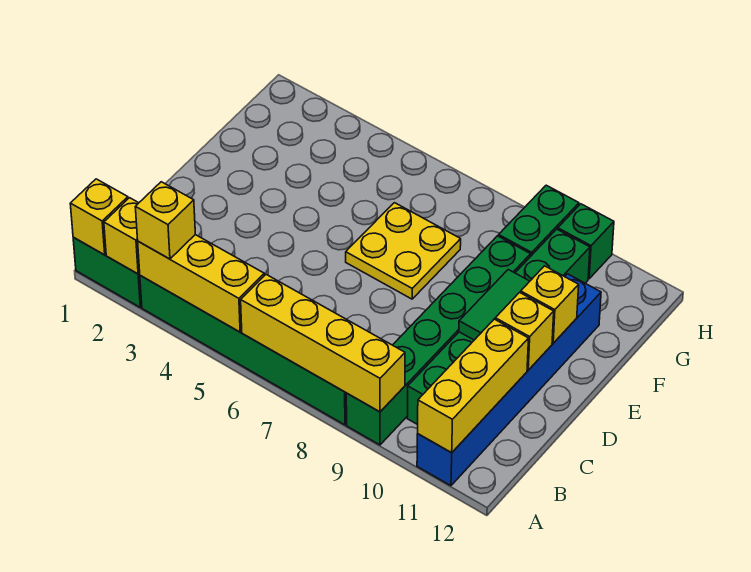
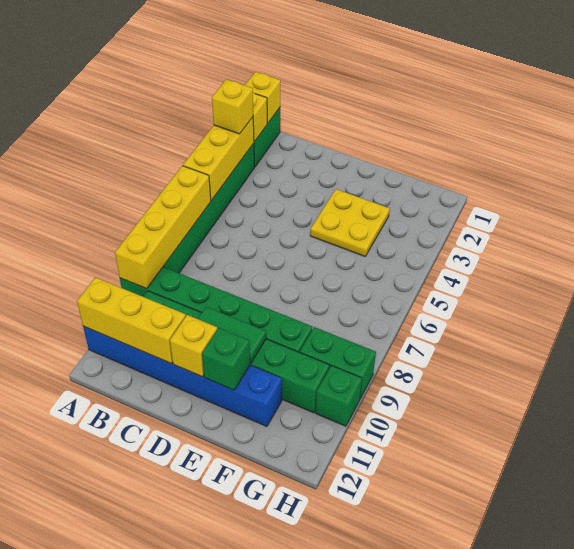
yellow plate E6:F7 level 1 -> yellow plate E3:F4 level 1
yellow brick E11 level 2 -> green brick E11 level 2

